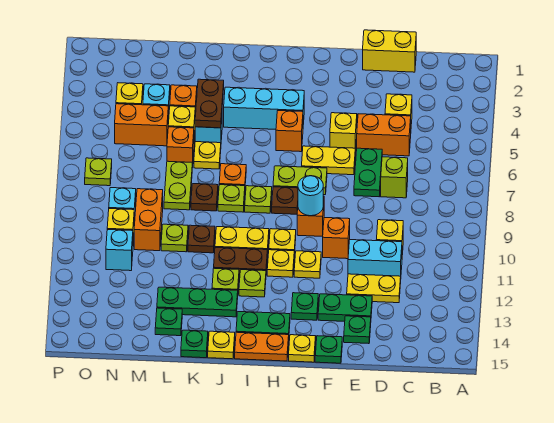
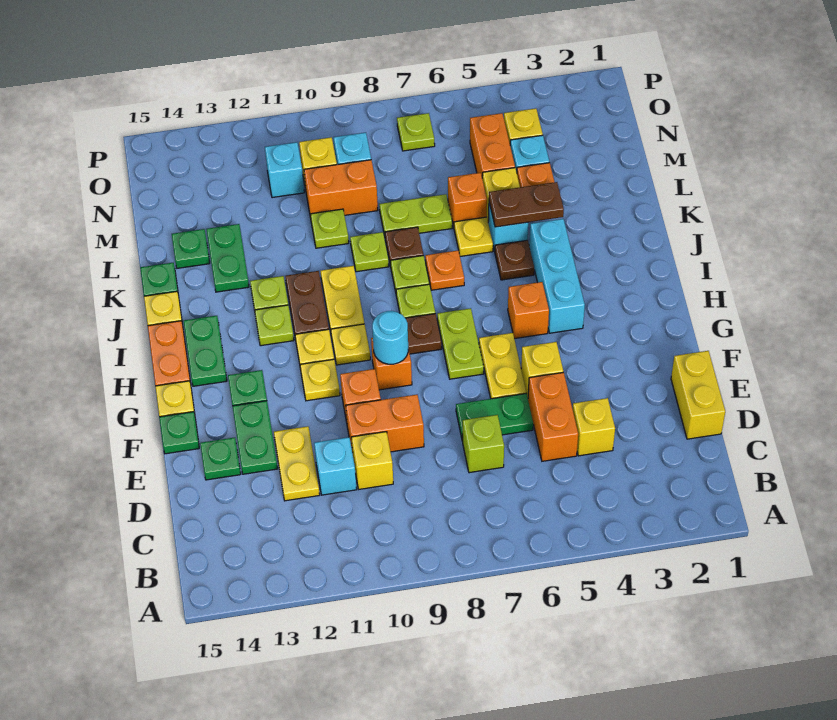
cyan brick D11:E11 level 1 -> cyan brick D11 level 1
none -> orange brick E9:E10 level 1
green plate J13:L13 level 1 -> green plate K13:L13 level 1
none -> lime plate K9 level 1
brown plate K10 level 1 -> brown plate J5 level 1

